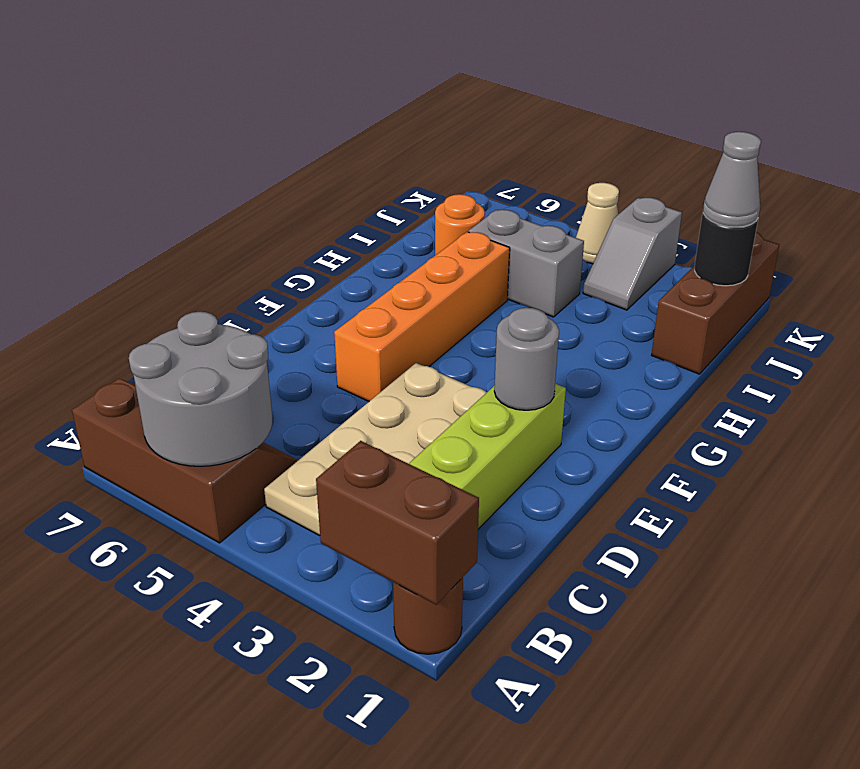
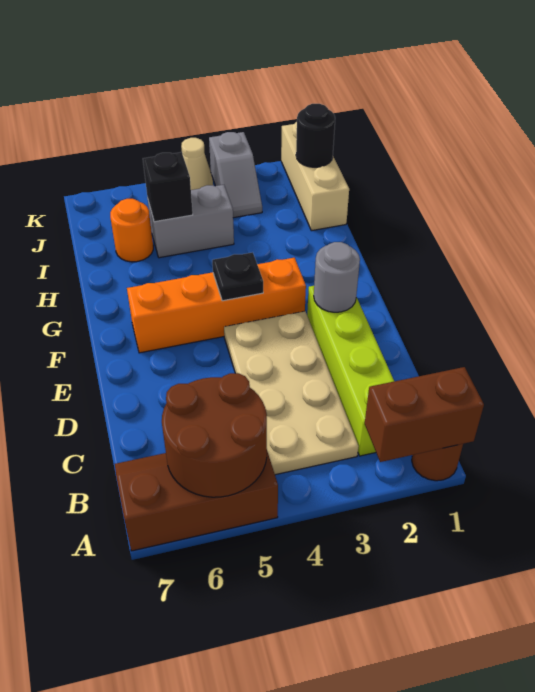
grey round brick A5:B6 level 2 -> brown round brick A5:B6 level 2
orange brick E5:H5 level 1 -> orange brick F3:F6 level 1
none -> black plate F4 level 2
brown brick I1:K1 level 1 -> tan brick I1:K1 level 1
none -> black brick I5 level 2
grey cone J1 level 3 -> none

